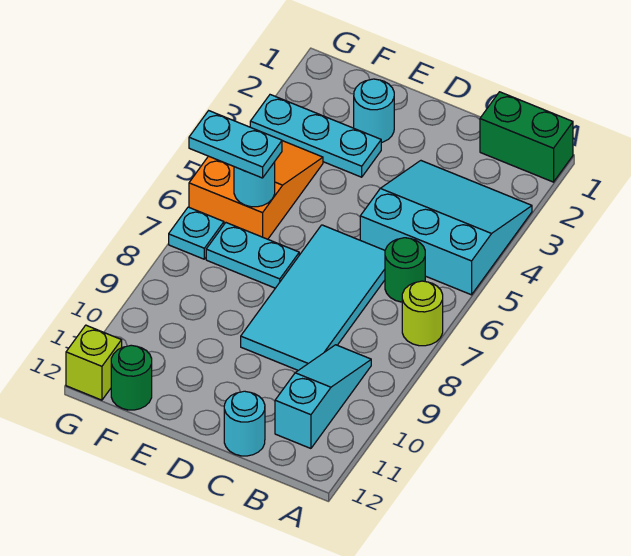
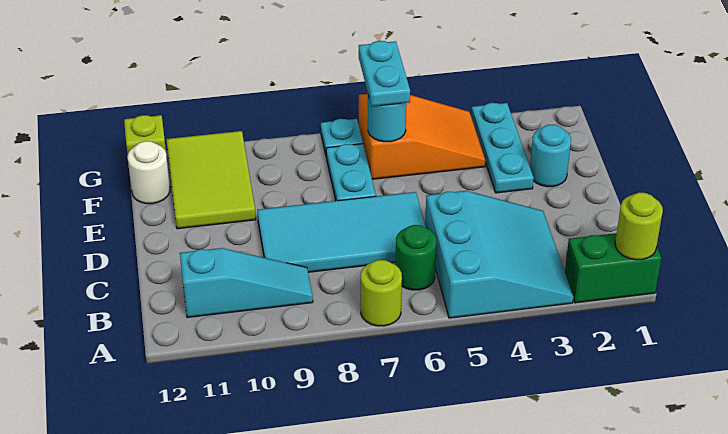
green brick A1:B1 level 1 -> green brick A1:A2 level 1
none -> lime round brick A1 level 2
cyan round brick C12 level 1 -> none
none -> lime tile E10:G11 level 1
green round brick F12 level 1 -> white round brick F12 level 1

